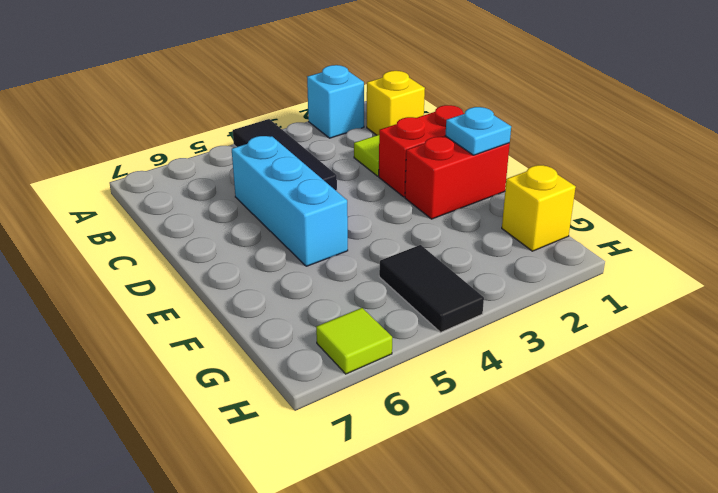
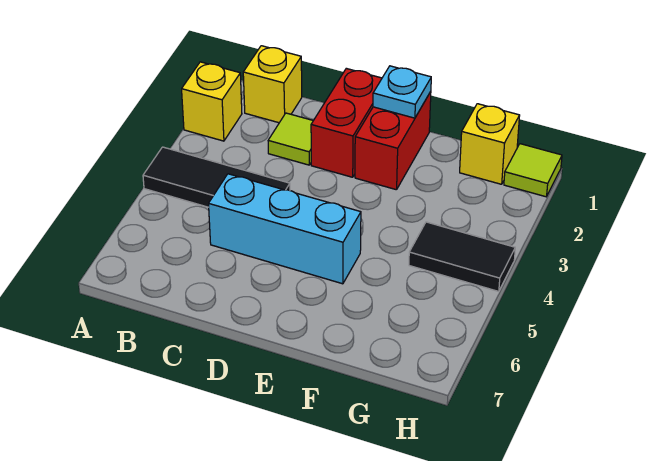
cyan brick A2 level 1 -> yellow brick A2 level 1
lime tile H6 level 1 -> lime tile H1 level 1

